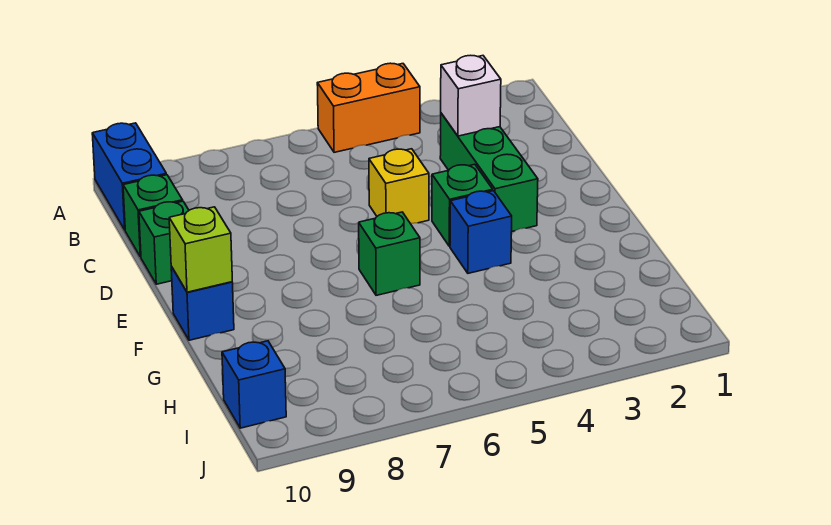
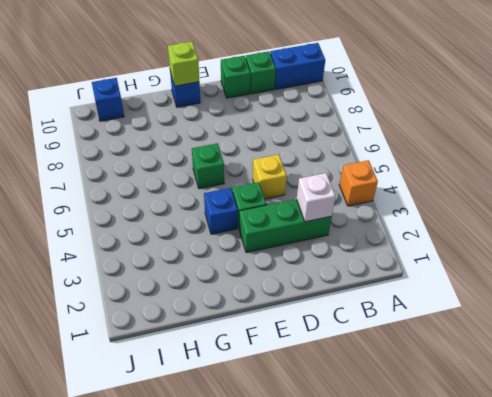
orange brick A4:A5 level 1 -> orange brick A4 level 1

